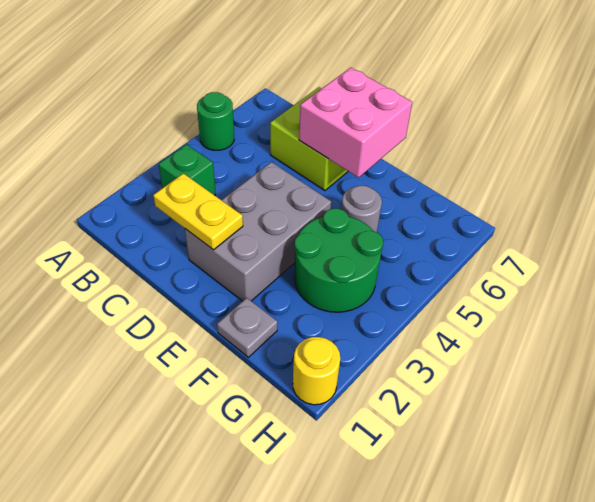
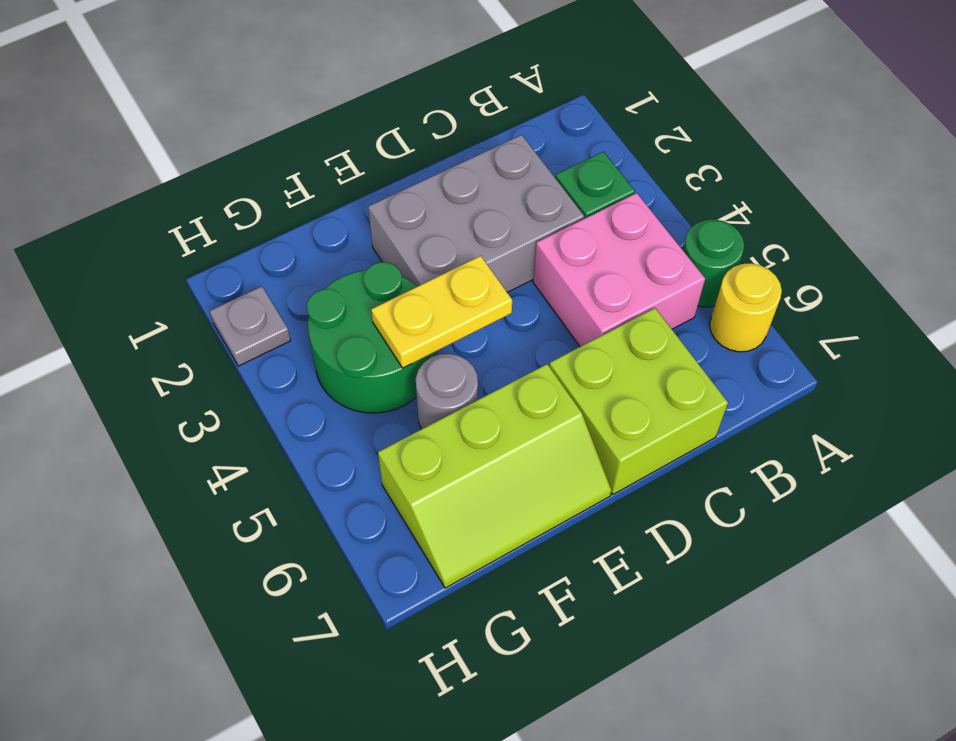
yellow plate C2:D2 level 2 -> yellow plate E4:F4 level 2
grey brick D2:E4 level 1 -> grey brick C2:E3 level 1
pink brick D6:E7 level 2 -> pink brick B4:C5 level 1
none -> lime slope E6:G7 level 1 top 6
grey plate F1 level 1 -> grey plate H2 level 1
yellow round brick H1 level 1 -> yellow round brick A6 level 1

